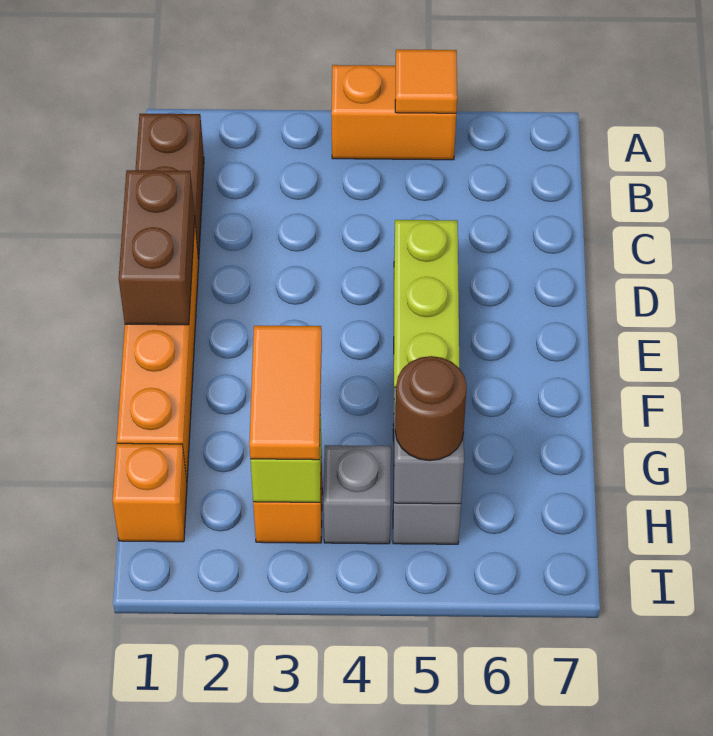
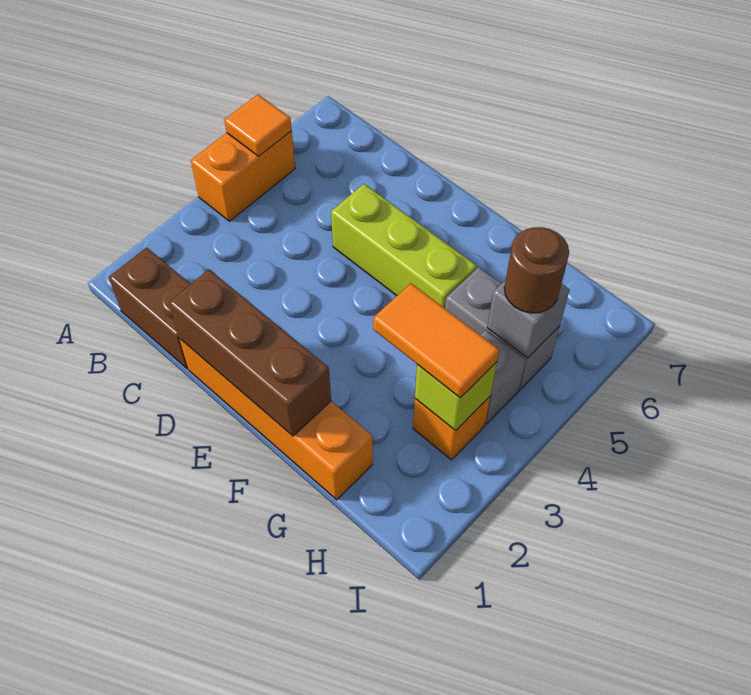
brown brick D1:E1 level 2 -> brown brick D1:F1 level 2
orange brick H1 level 1 -> none

